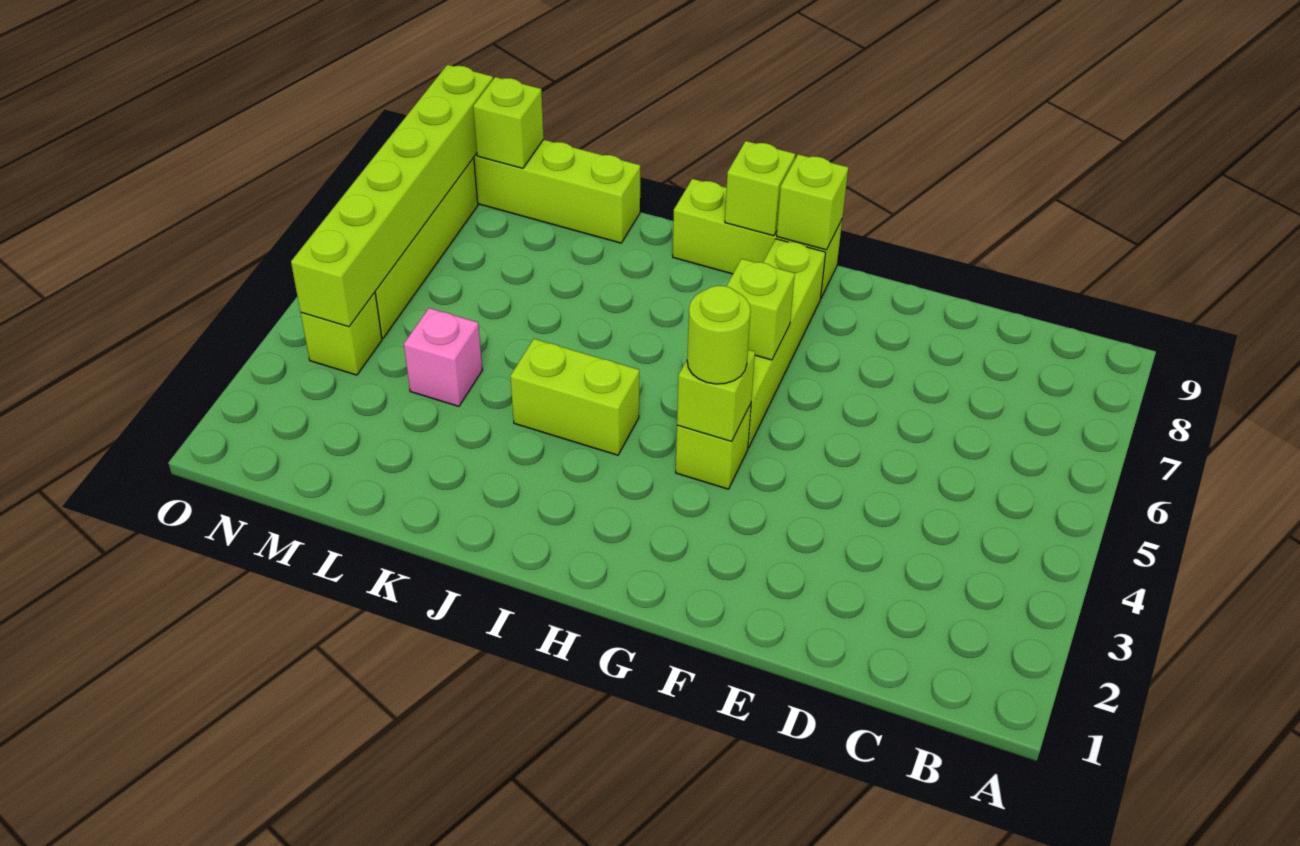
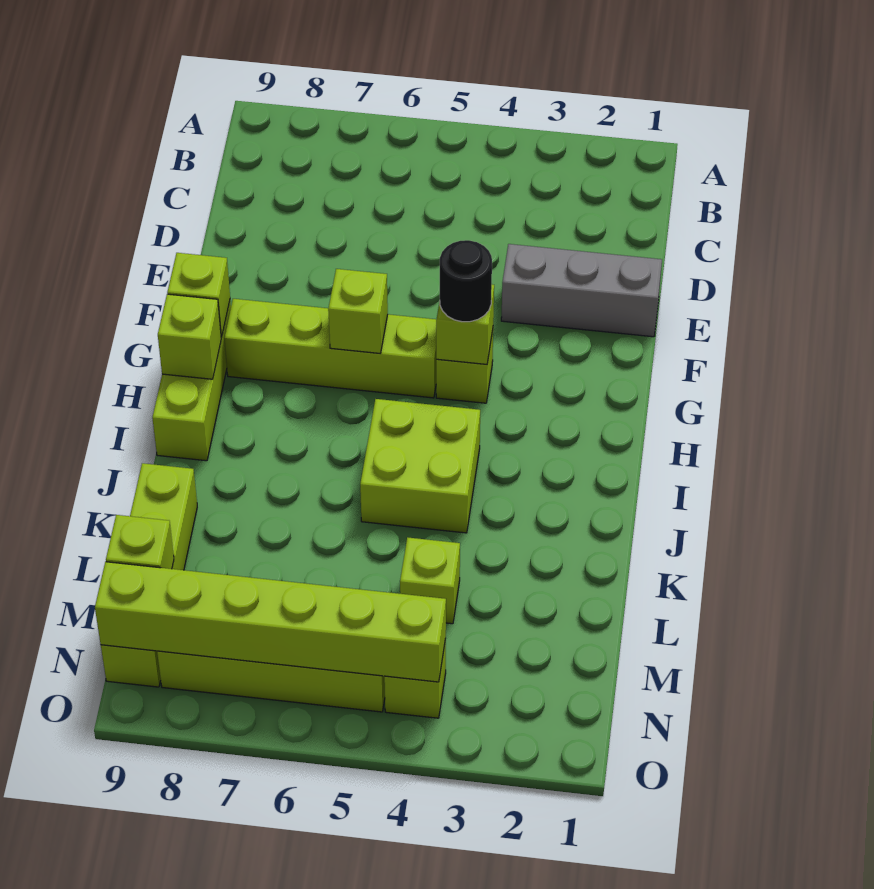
none -> grey brick E1:E3 level 1
lime round brick G4 level 3 -> black round brick G4 level 3
lime brick I4:J4 level 1 -> lime brick I4:J5 level 1
pink brick L4 level 1 -> lime brick L4 level 1

